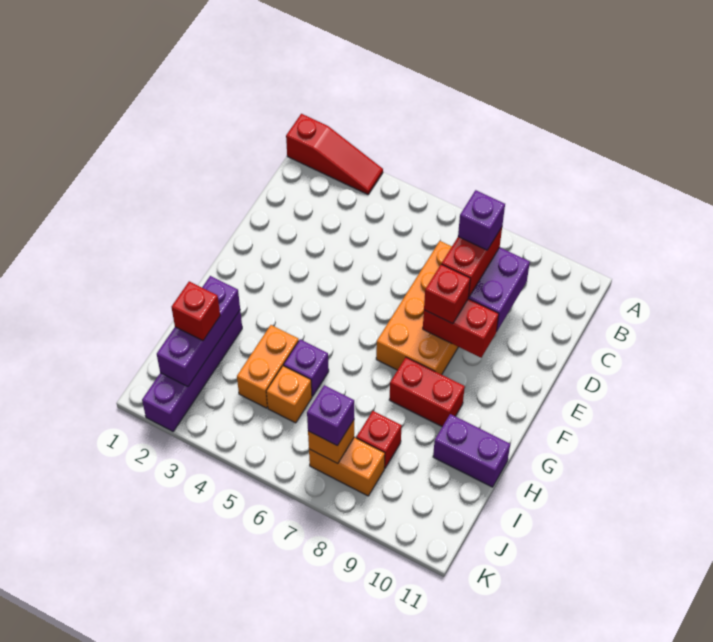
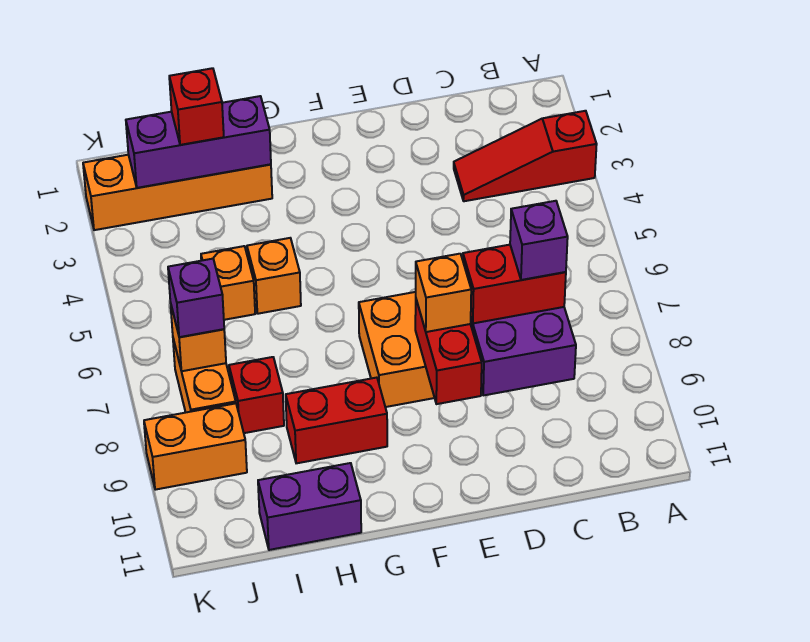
red slope A1:A3 level 1 top 1 -> red slope A3:C3 level 1 top A
red brick E8 level 3 -> orange brick E8 level 3
red brick G8:G9 level 1 -> red brick G9:H9 level 1
purple brick H2:K2 level 1 -> orange brick H2:K2 level 1
orange brick H4:I4 level 1 -> orange brick J9:K9 level 1
purple brick H5 level 1 -> orange brick H5 level 1
purple brick H10:H11 level 1 -> purple brick H11:I11 level 1

